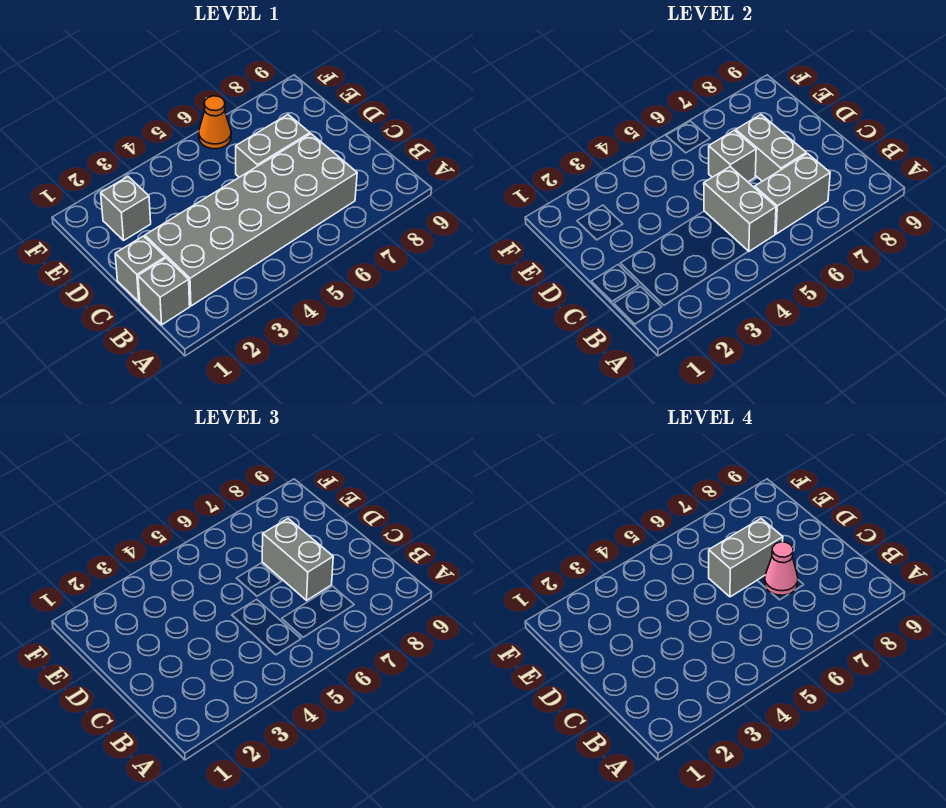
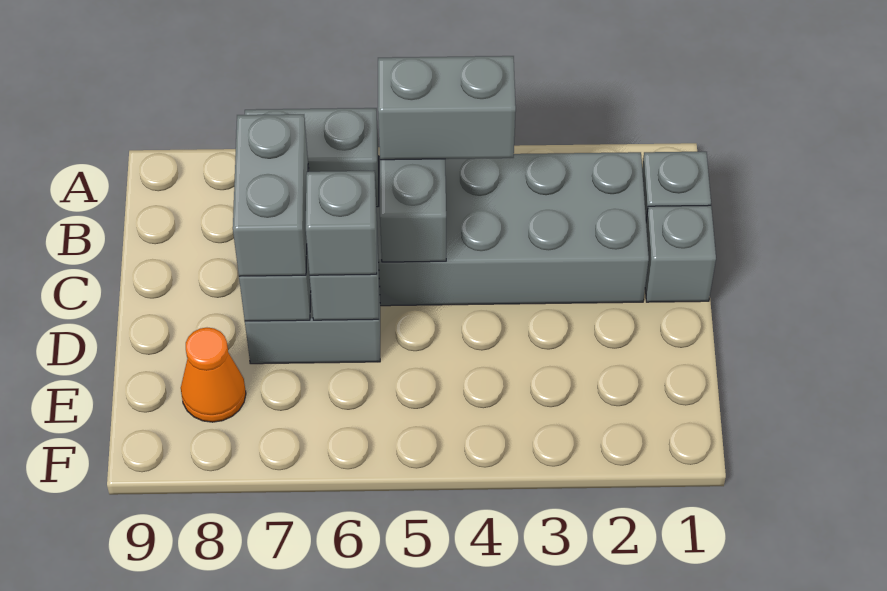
pink cone C7 level 4 -> none
grey brick D6:D7 level 4 -> grey brick B4:B5 level 3
grey brick E2 level 1 -> grey brick D6 level 3
orange cone F6 level 1 -> orange cone E8 level 1

